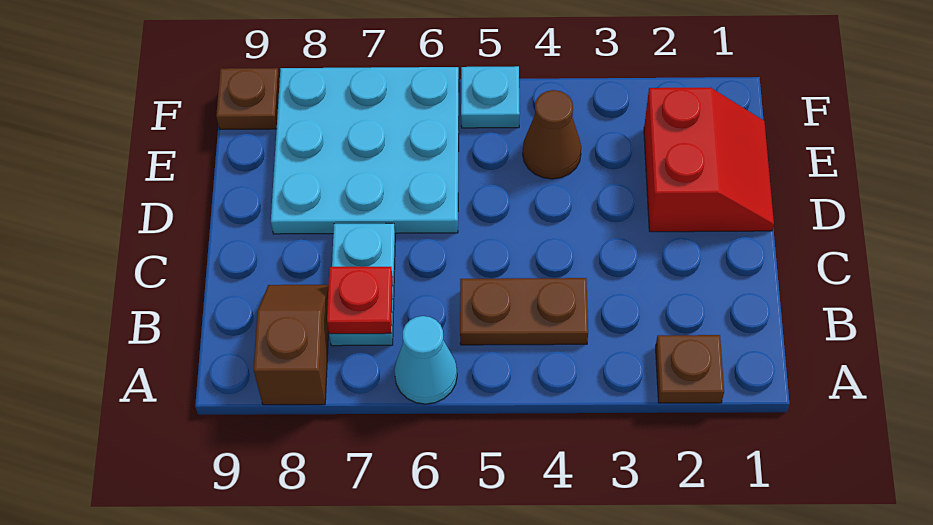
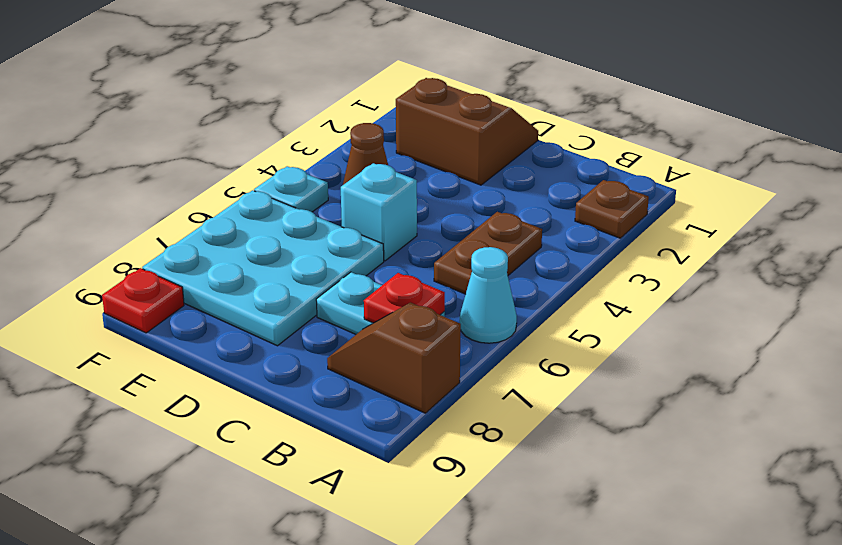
red slope D1:E2 level 1 top 2 -> brown slope D1:E2 level 1 top 2
none -> cyan brick D5 level 1
brown plate F9 level 1 -> red plate F9 level 1

